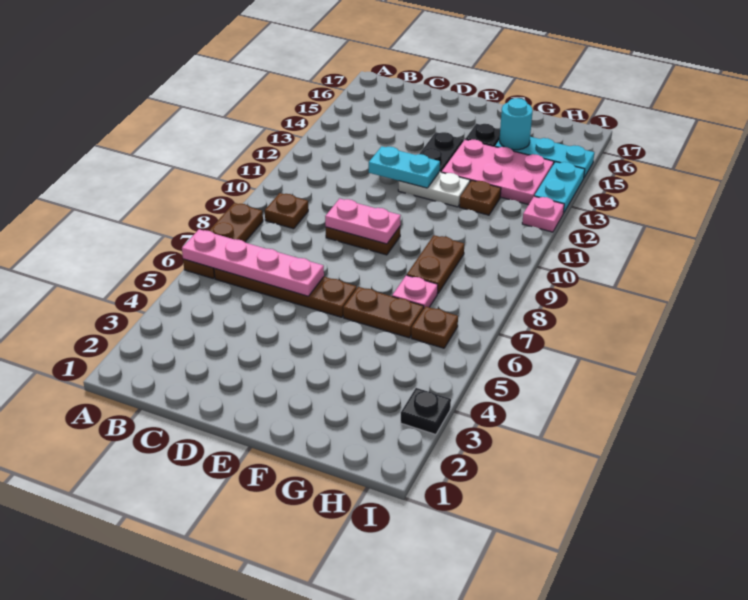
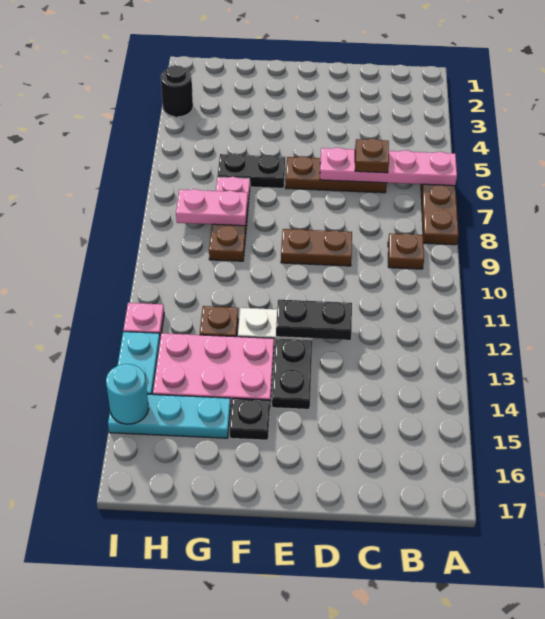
brown plate B6:E6 level 1 -> brown plate C6:E6 level 1
pink plate D9:E9 level 2 -> pink plate G8:H8 level 2
cyan plate D12:E12 level 2 -> black plate D12:E12 level 2
brown plate F6:G6 level 1 -> black plate F6:G6 level 1
cyan round brick G15 level 2 -> cyan round brick I15 level 2
brown plate H6 level 1 -> brown plate C6 level 3
black plate I3 level 1 -> black round brick I3 level 1

